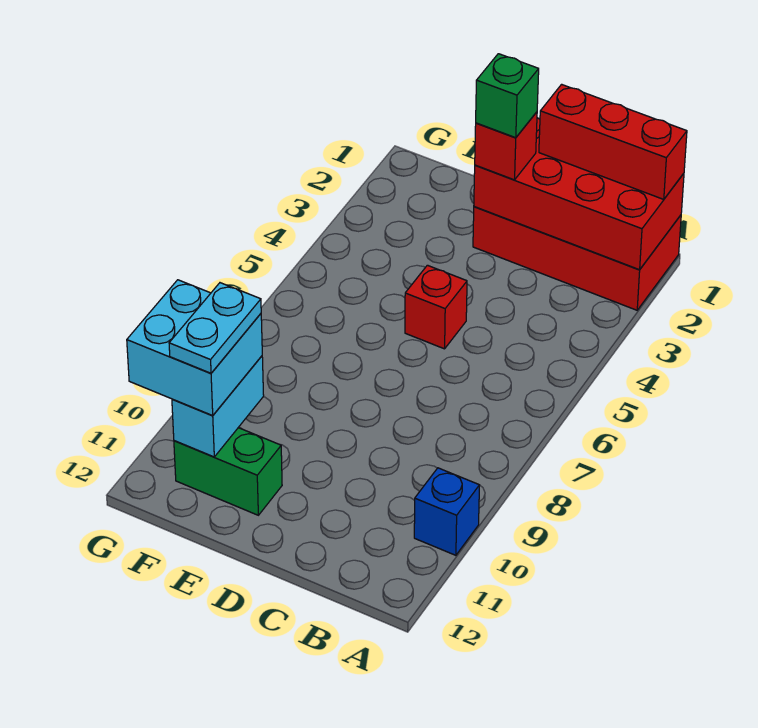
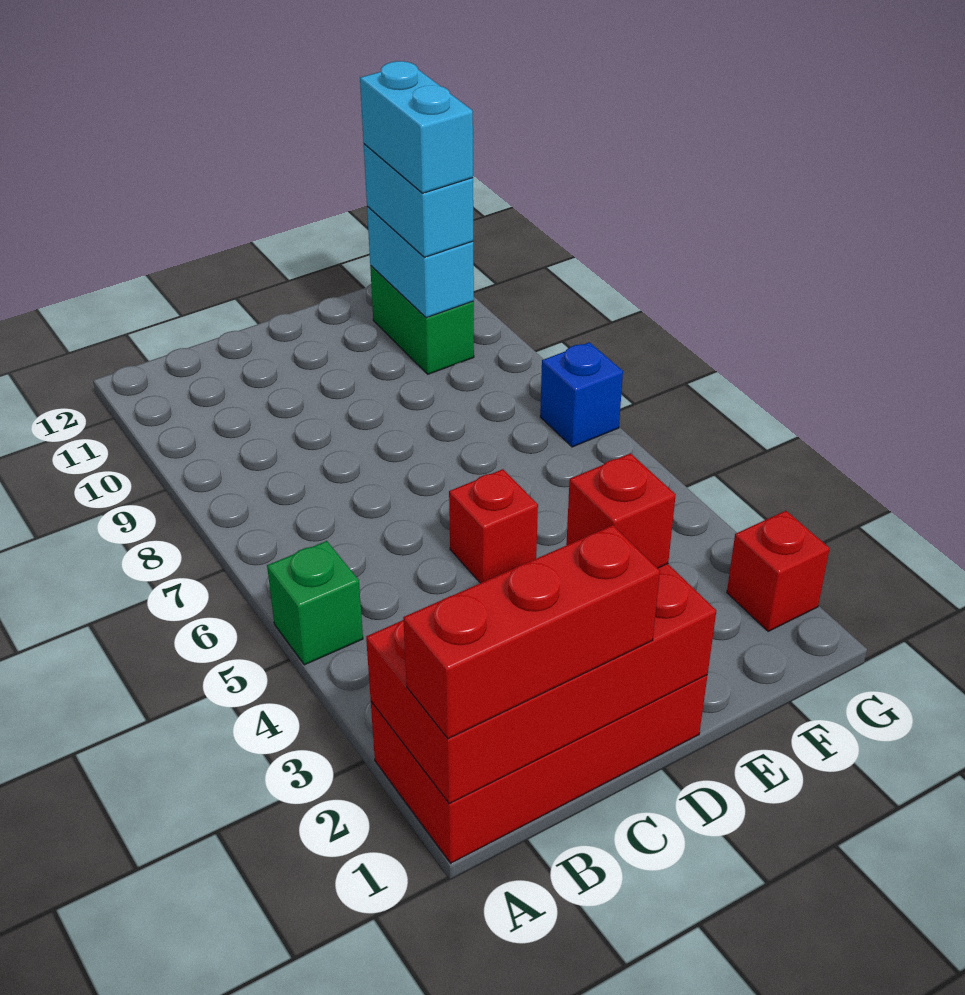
blue brick A10 level 1 -> blue brick G7 level 1
green brick D2 level 4 -> green brick A5 level 1
green brick E11:F11 level 1 -> green brick F10:F11 level 1
cyan brick F10:G11 level 3 -> cyan brick F10:F11 level 3
cyan plate F10:F11 level 4 -> cyan brick F10:F11 level 4
none -> red brick G2 level 1

